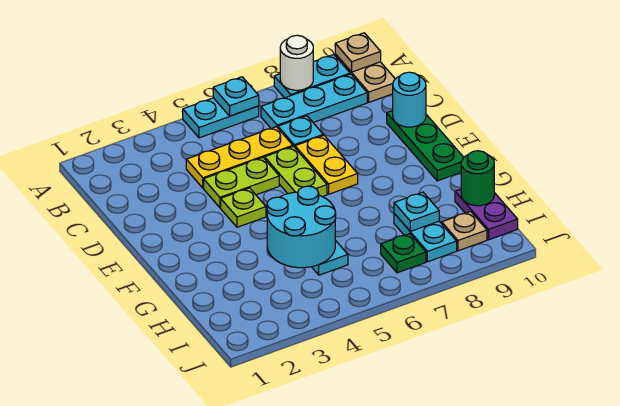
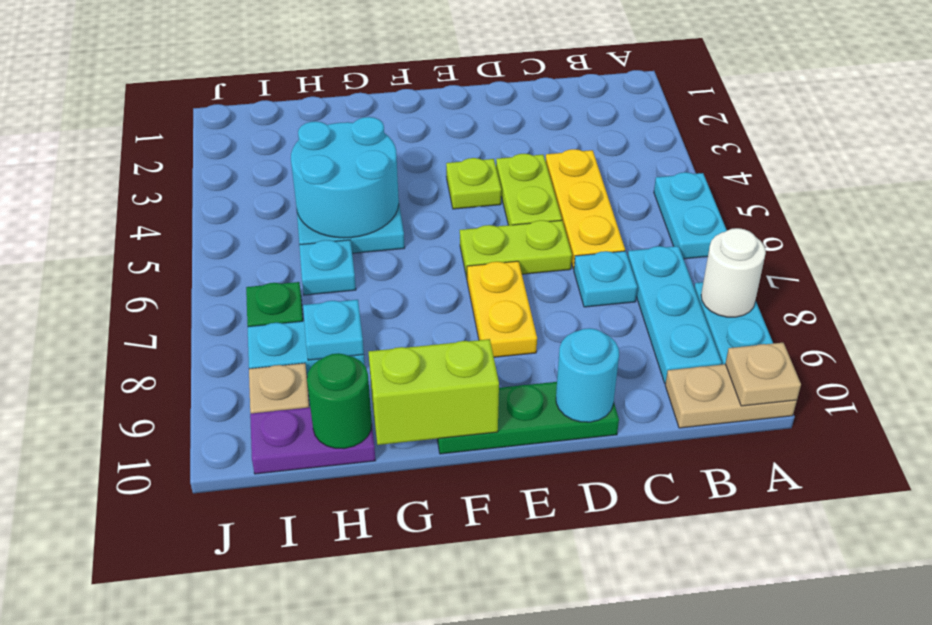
cyan plate A6 level 2 -> cyan plate H6 level 1
yellow plate D7:E7 level 1 -> yellow plate E7:E8 level 1
none -> lime brick F10:G10 level 2

